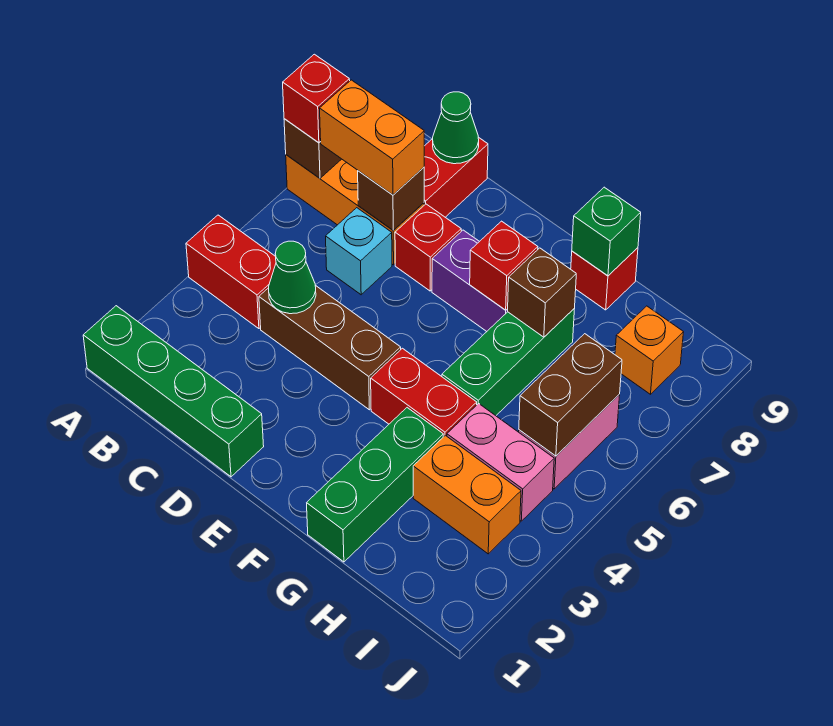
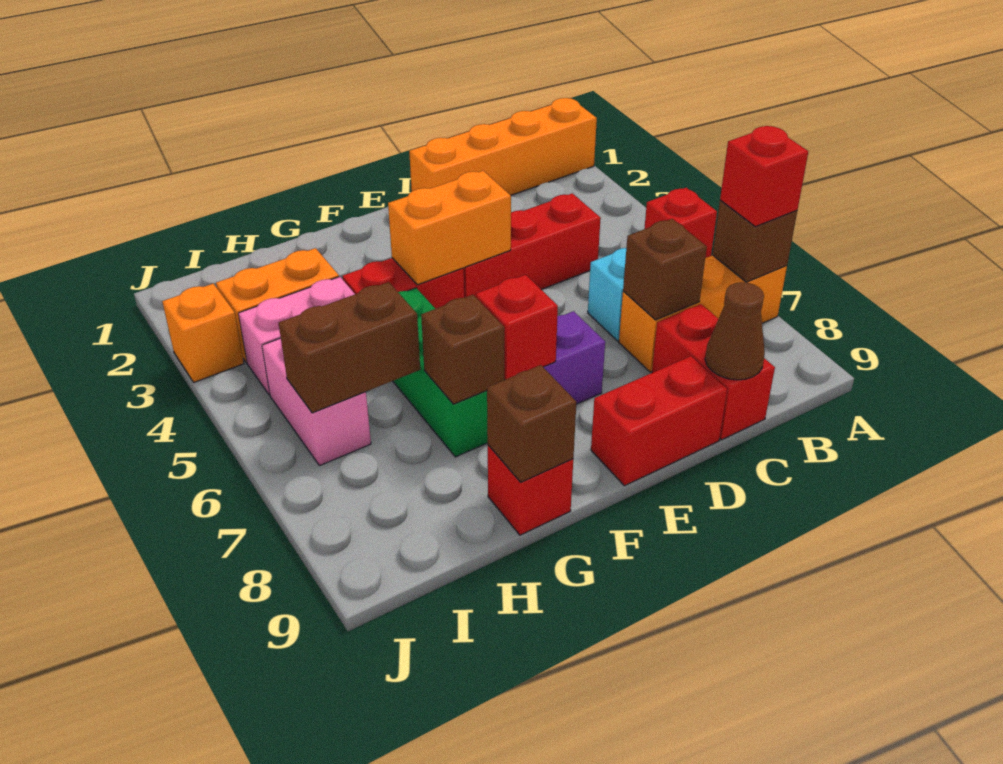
green brick A1:D1 level 1 -> orange brick A1:D1 level 1
red brick A4:B4 level 1 -> red brick D9:E9 level 1
orange brick B7:C7 level 3 -> orange brick E4:F4 level 2
brown brick C4:E4 level 1 -> red brick C4:E4 level 1
green cone C4 level 2 -> none
green cone C9 level 2 -> brown cone C9 level 2
red brick D7 level 1 -> red brick A5 level 1
green brick G1:G3 level 1 -> none
green brick G9 level 2 -> brown brick G9 level 2
brown brick I5:I6 level 2 -> brown brick H6:I6 level 2
orange brick I8 level 1 -> orange brick J3 level 1

